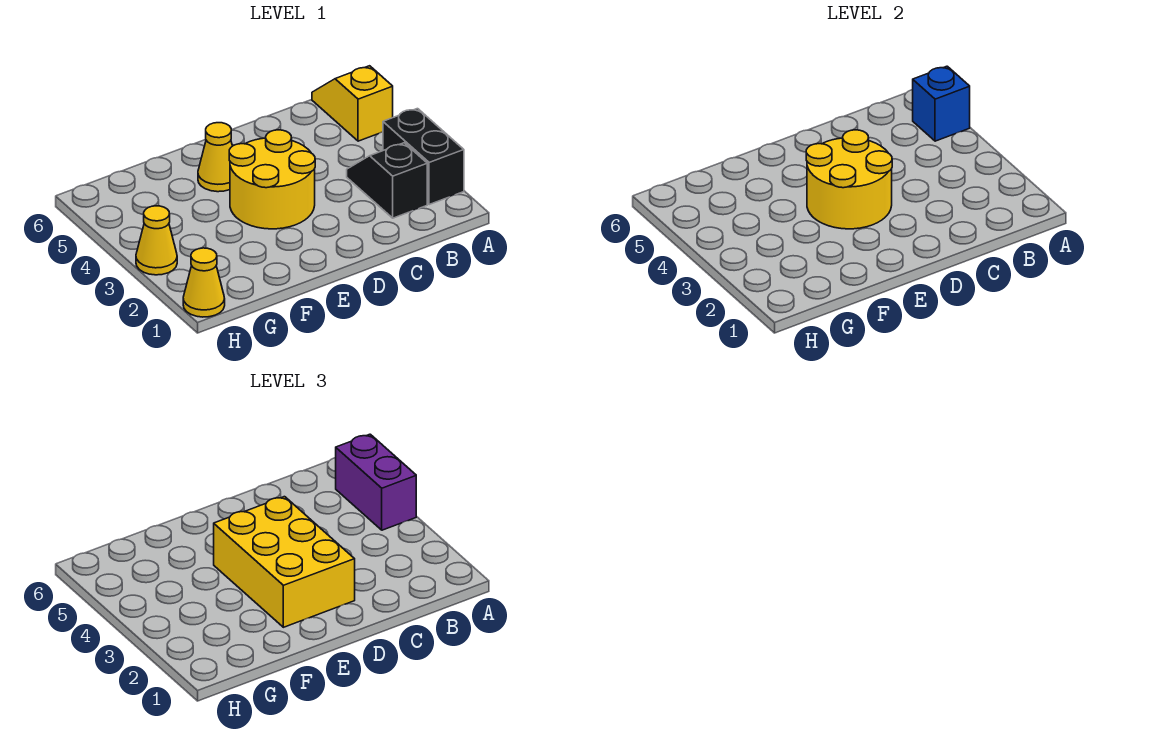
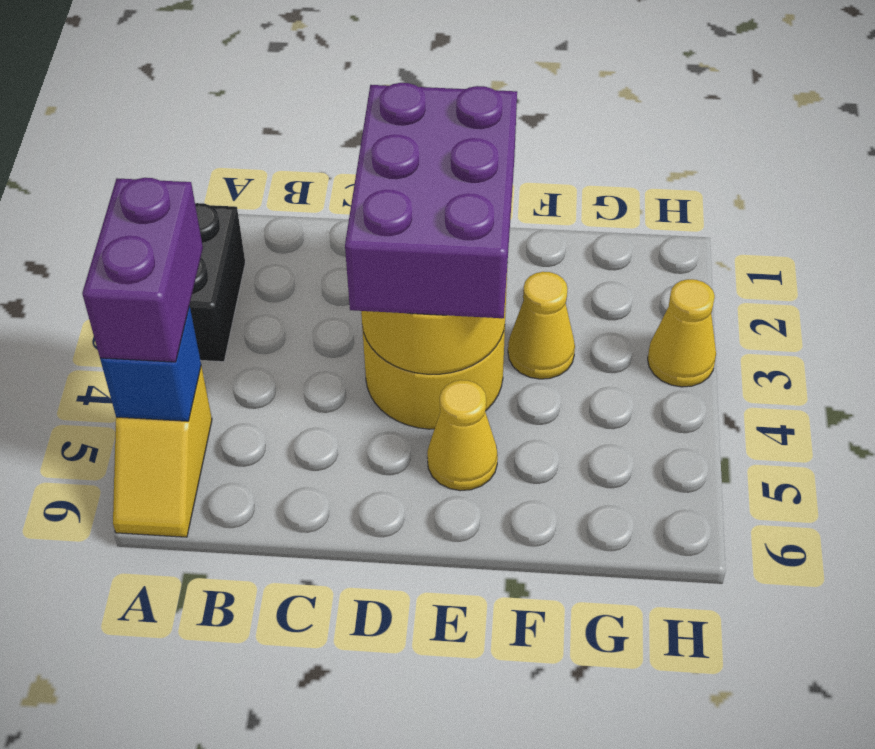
black slope B2:B3 level 1 top 2 -> none
yellow brick D2:E4 level 3 -> purple brick D2:E4 level 3
yellow cone H1 level 1 -> yellow cone F3 level 1

